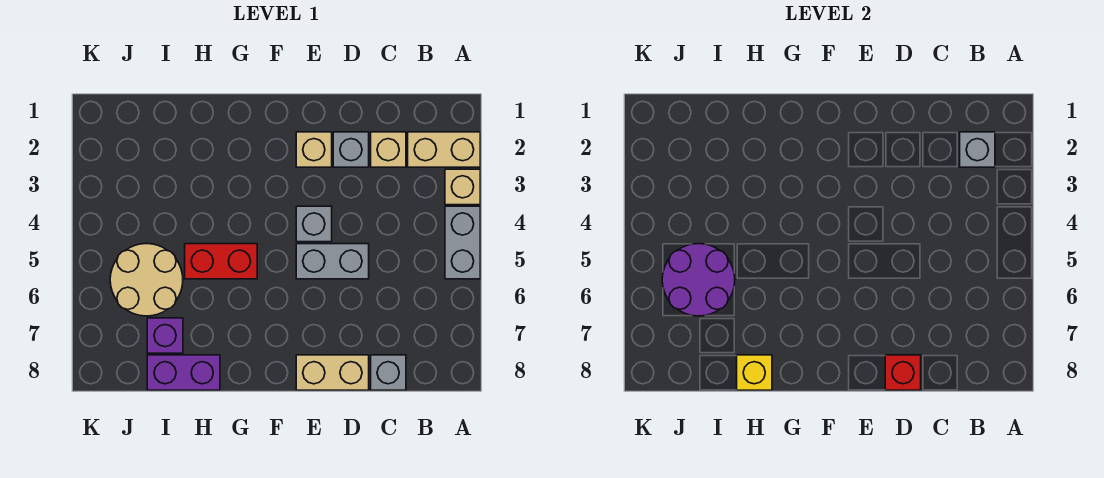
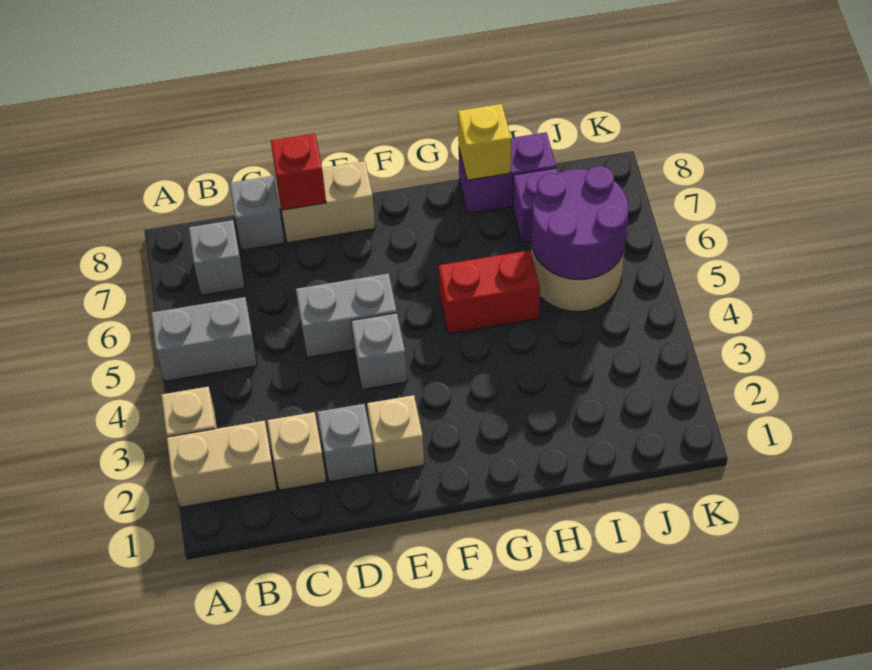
grey brick A4:A5 level 1 -> grey brick A5:B5 level 1
grey brick B2 level 2 -> grey brick B7 level 1

